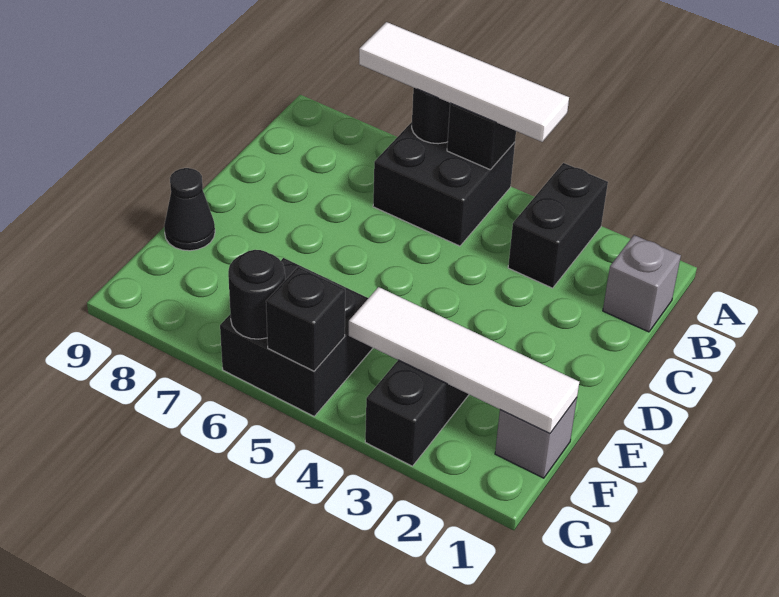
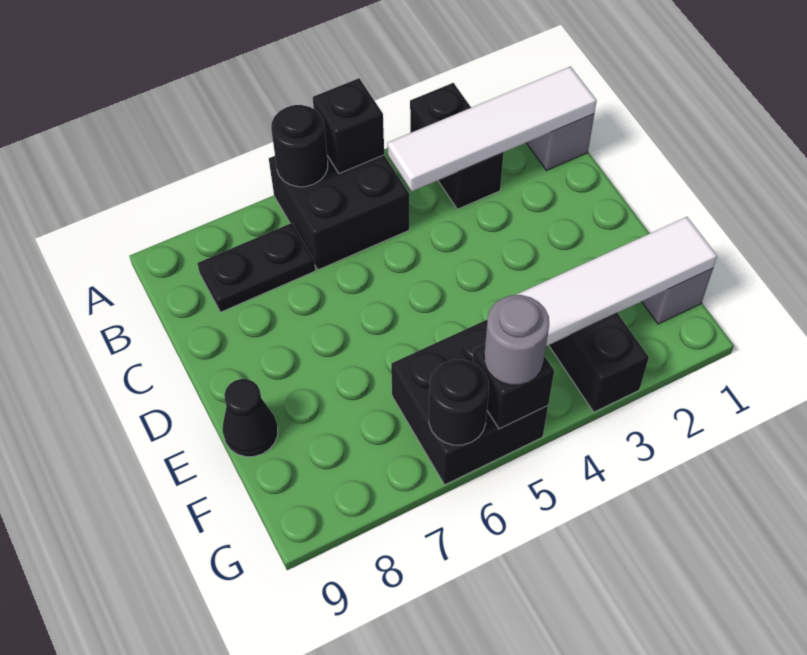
white tile A4:A7 level 3 -> white tile B1:B4 level 2
none -> black plate B7:B8 level 1
none -> grey round brick G5 level 3

